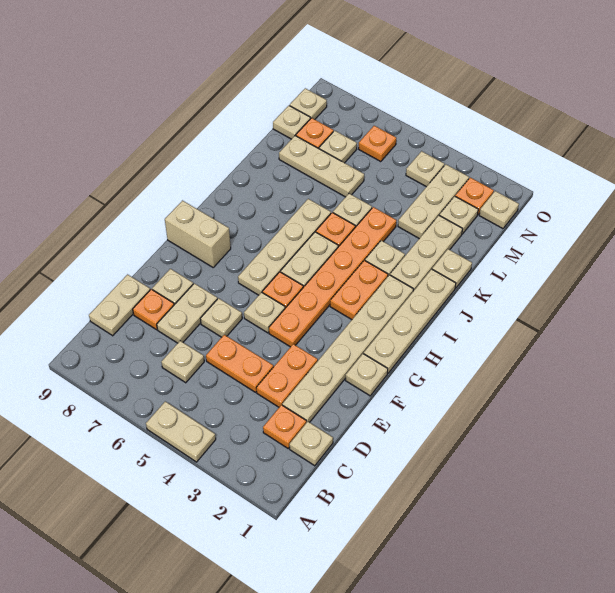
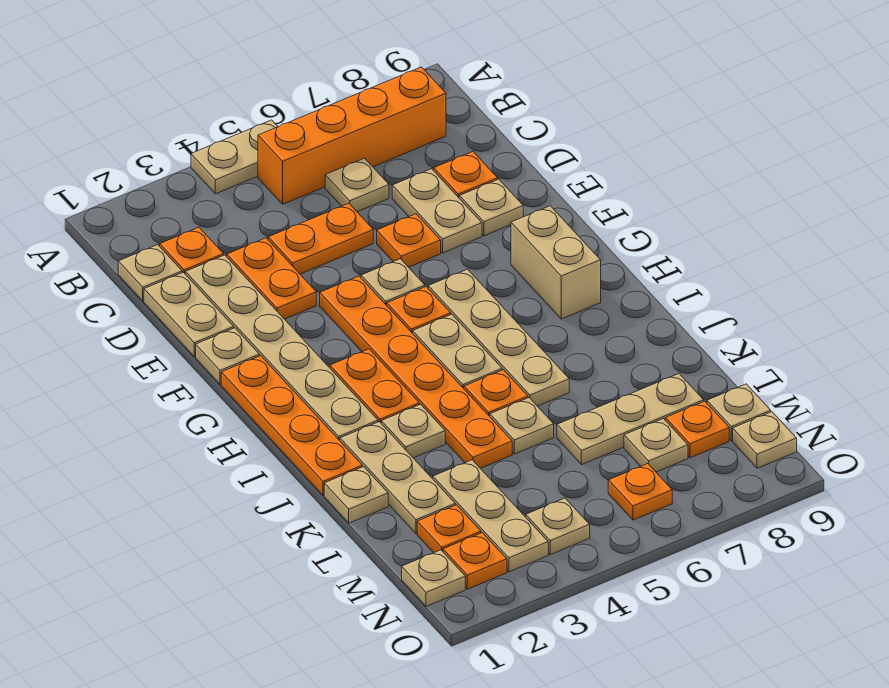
none -> orange brick B5:B8 level 1
tan plate C9:D9 level 1 -> tan plate D1:E1 level 1
tan plate E6 level 1 -> orange plate E6 level 1
tan plate G1:J1 level 1 -> orange plate G1:J1 level 1
tan brick G8:G9 level 1 -> tan brick G8:H8 level 1
tan plate M2 level 1 -> orange plate M2 level 1

